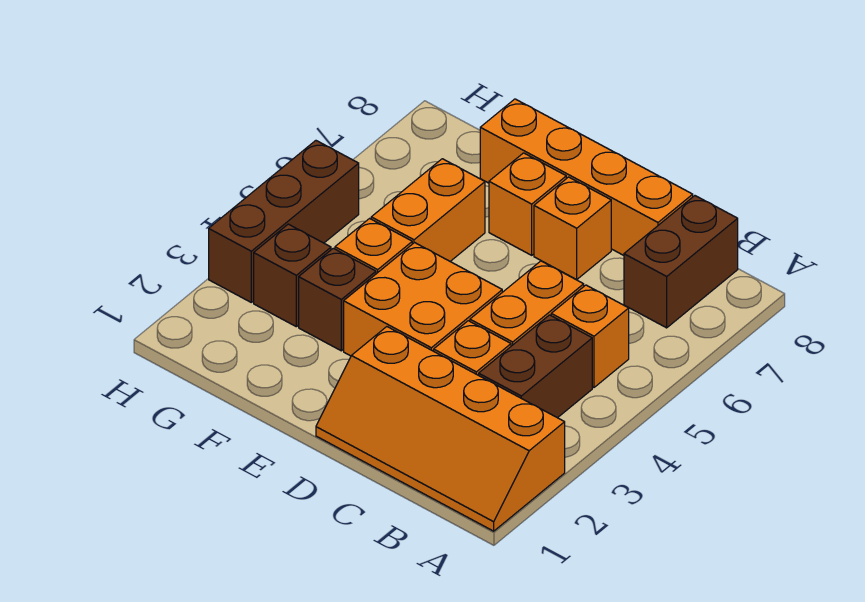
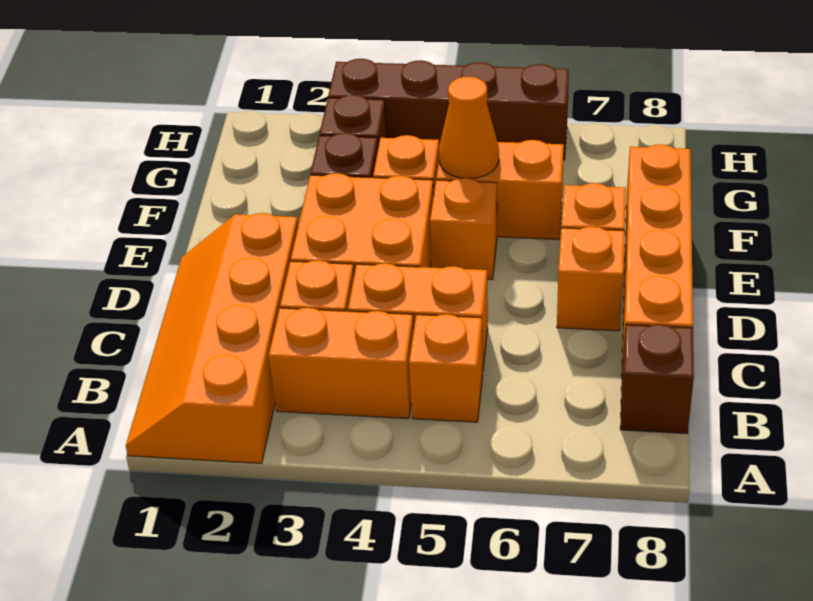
brown brick B3:B4 level 1 -> orange brick B3:B4 level 1
brown brick B7:B8 level 1 -> brown brick B8 level 1
none -> orange brick E5 level 1
none -> orange cone F5 level 2
brown brick H3:H5 level 1 -> brown brick H3:H6 level 1

